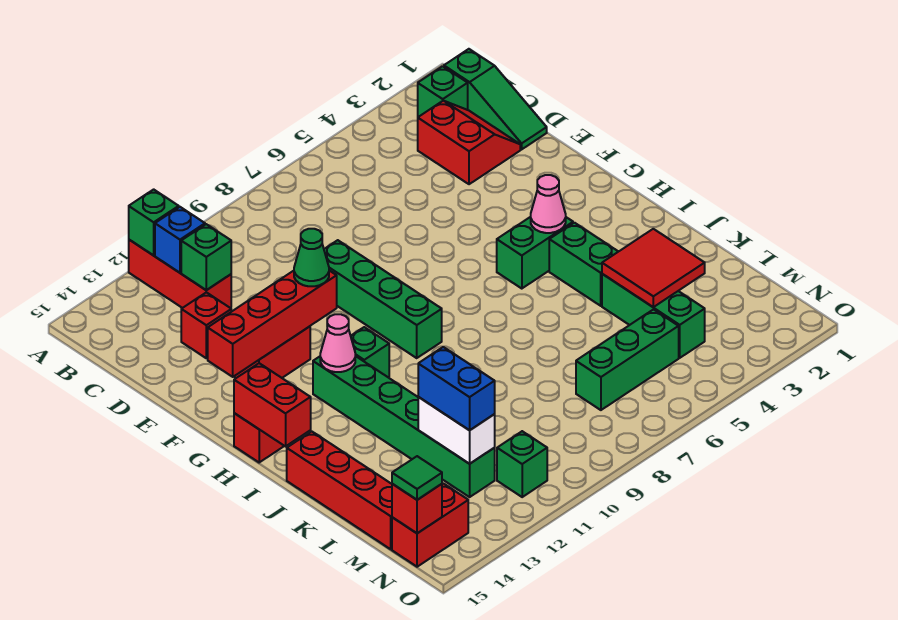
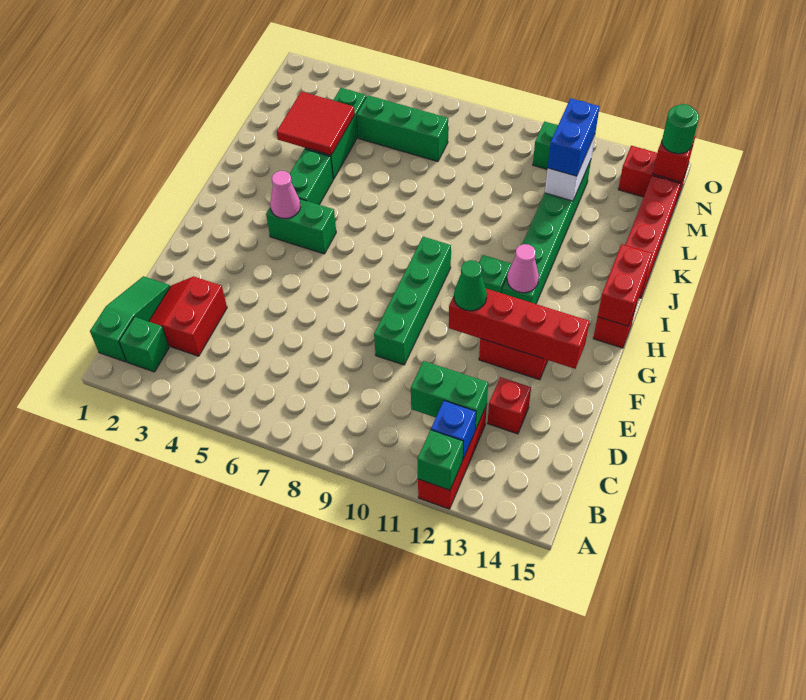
green brick C12 level 2 -> green brick C11:C12 level 2
green tile N15 level 3 -> green round brick N15 level 3

